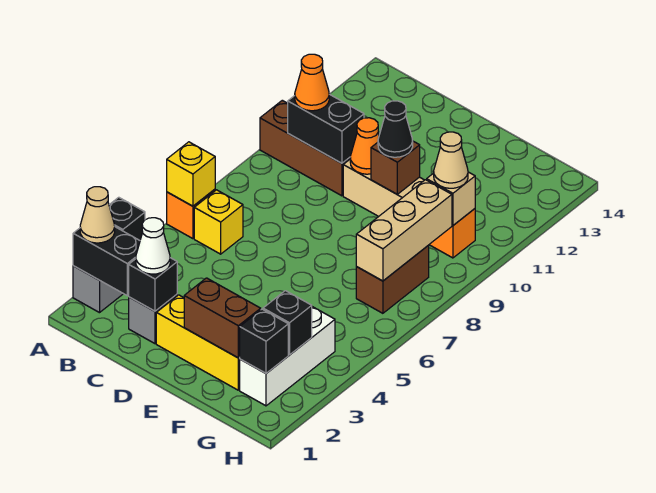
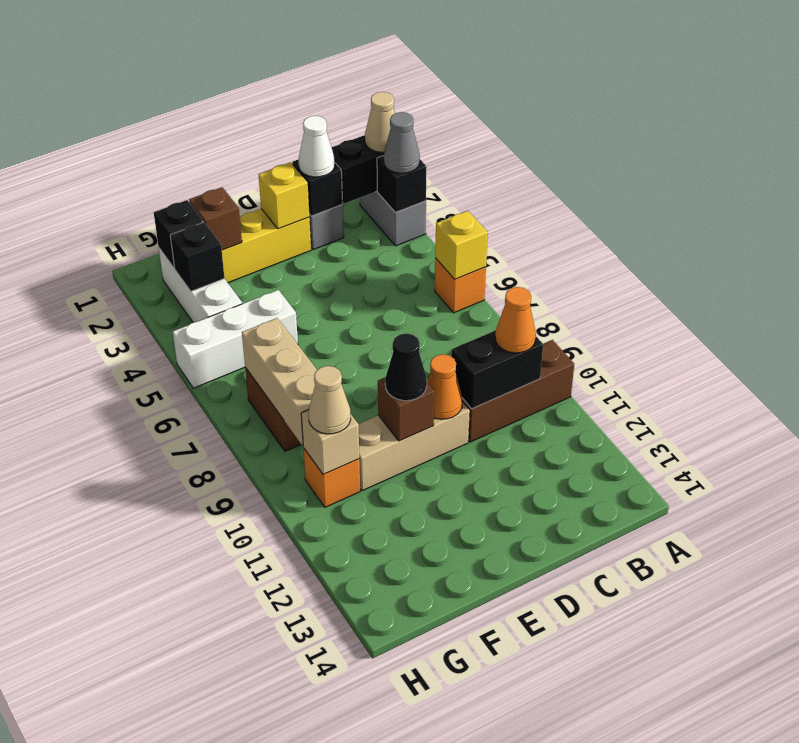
none -> grey cone A3 level 3
yellow brick B6 level 1 -> yellow brick D2 level 2
brown brick E2:F2 level 2 -> brown brick F2 level 2
none -> white brick F5:H5 level 1

